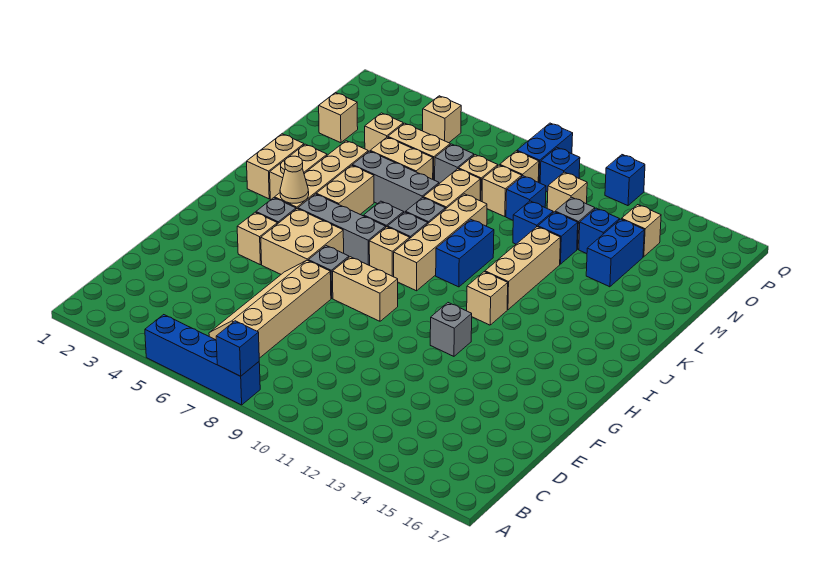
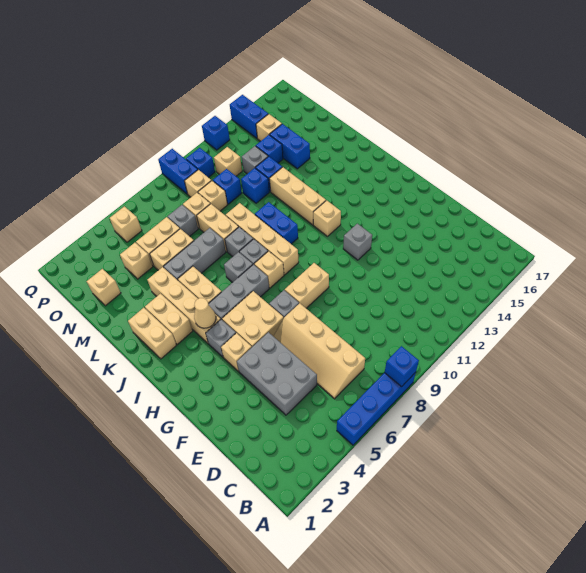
none -> grey brick D4:F5 level 1
none -> blue brick P14:Q14 level 1

